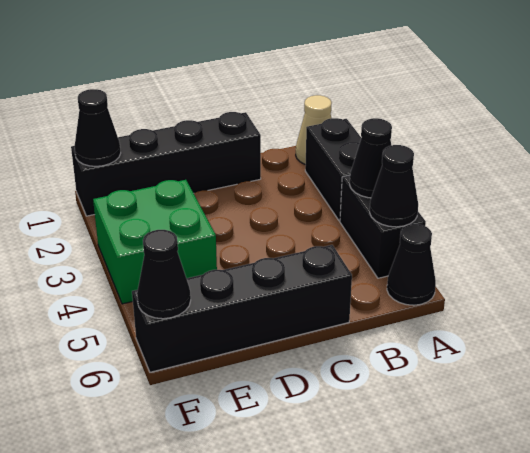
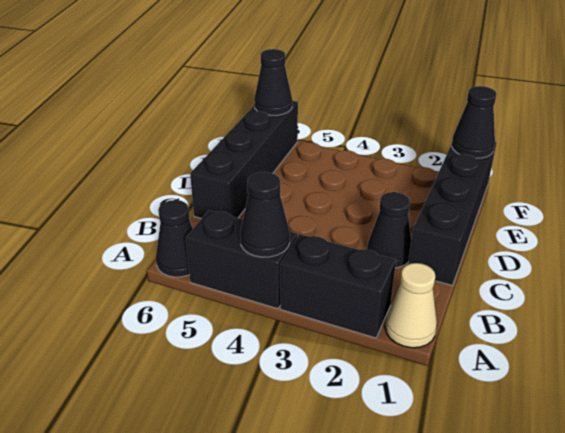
black cone A5 level 2 -> black cone C2 level 1
green brick E3:F4 level 1 -> none

